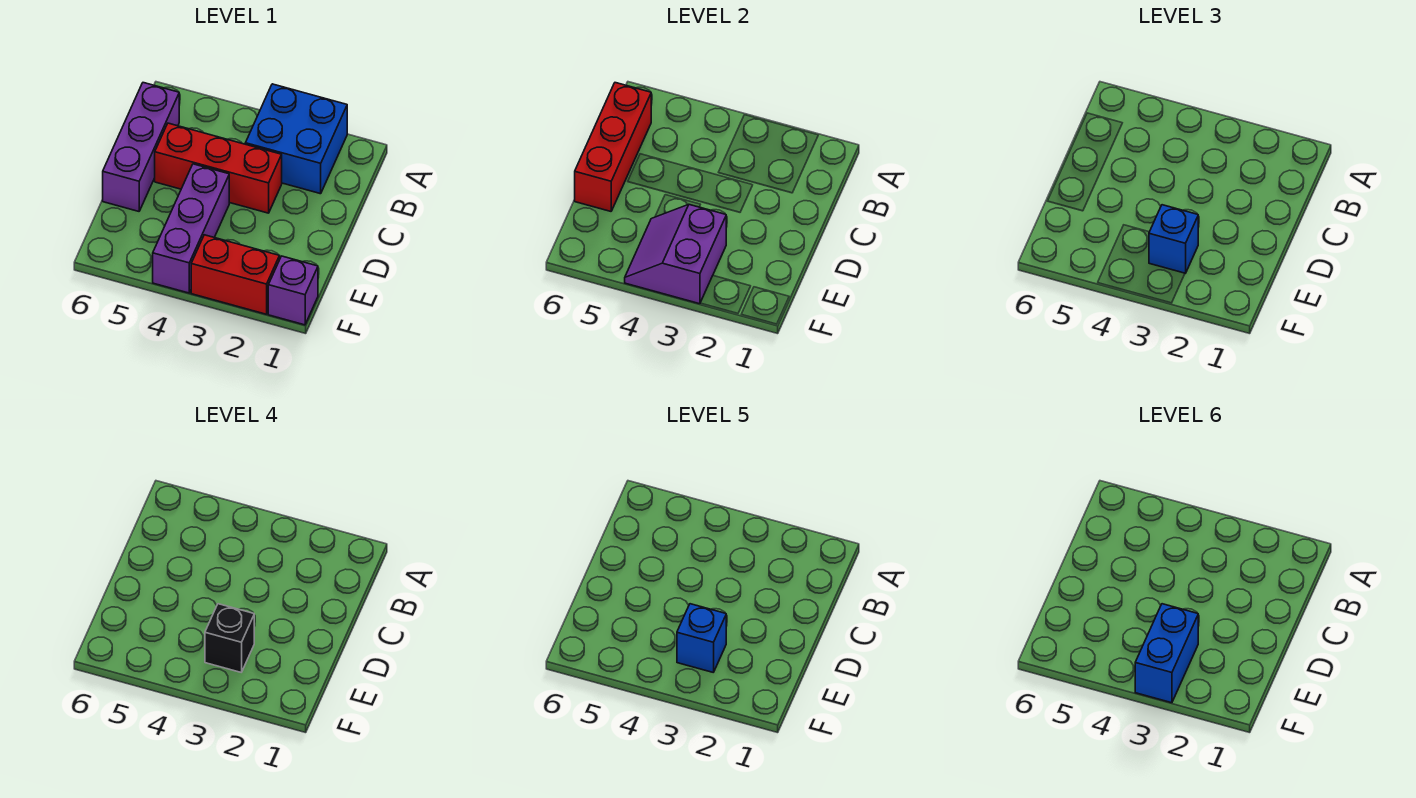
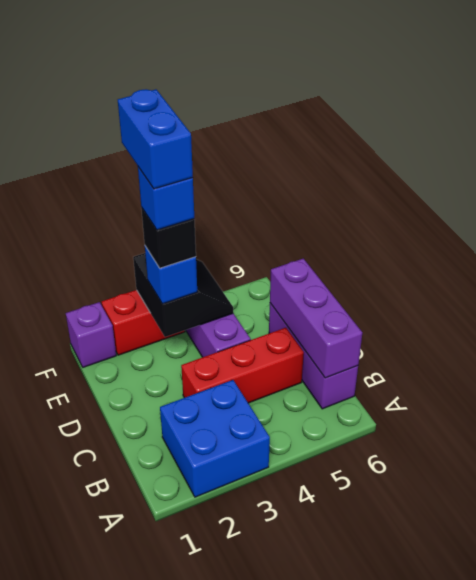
red brick B6:D6 level 2 -> purple brick B6:D6 level 2
purple slope E3:F4 level 2 top 3 -> black slope E3:F4 level 2 top 3

